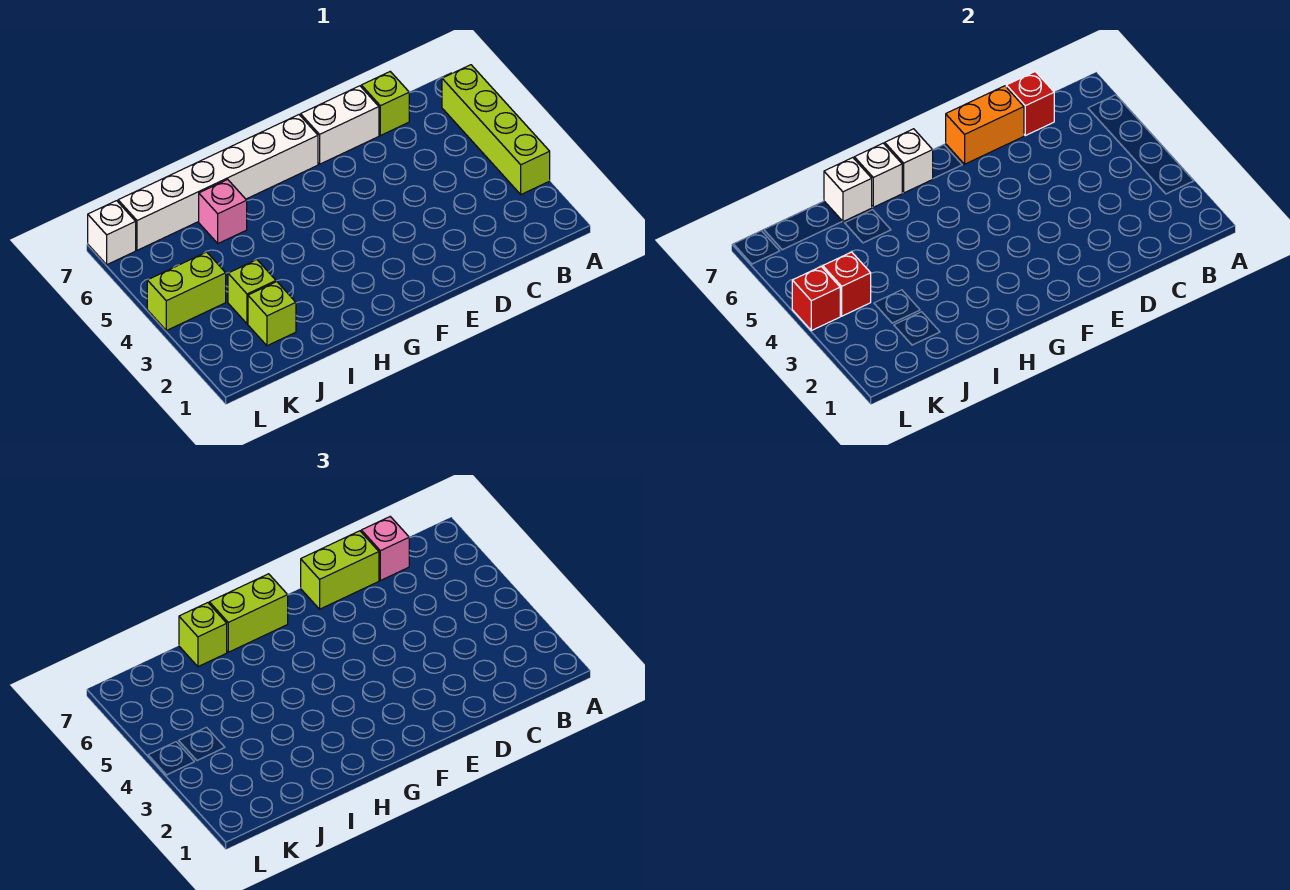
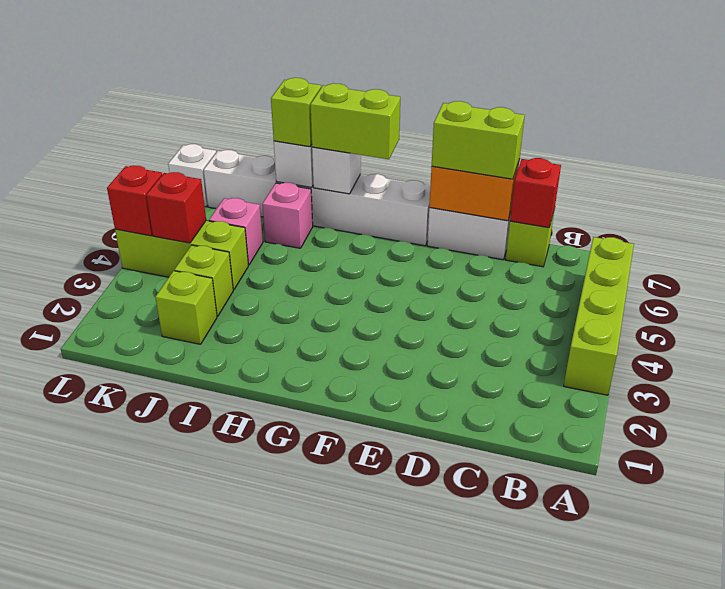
pink brick C7 level 3 -> pink brick J5 level 1
white brick G7 level 2 -> none
lime brick K4:L4 level 1 -> lime brick J4:L4 level 1

